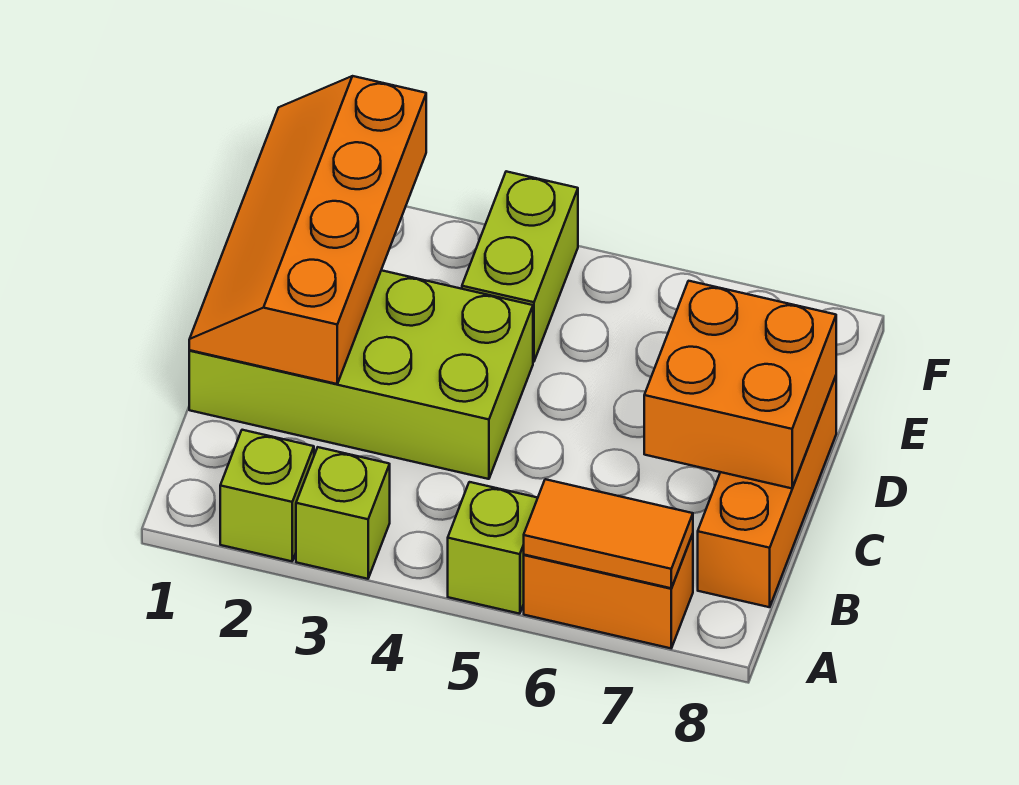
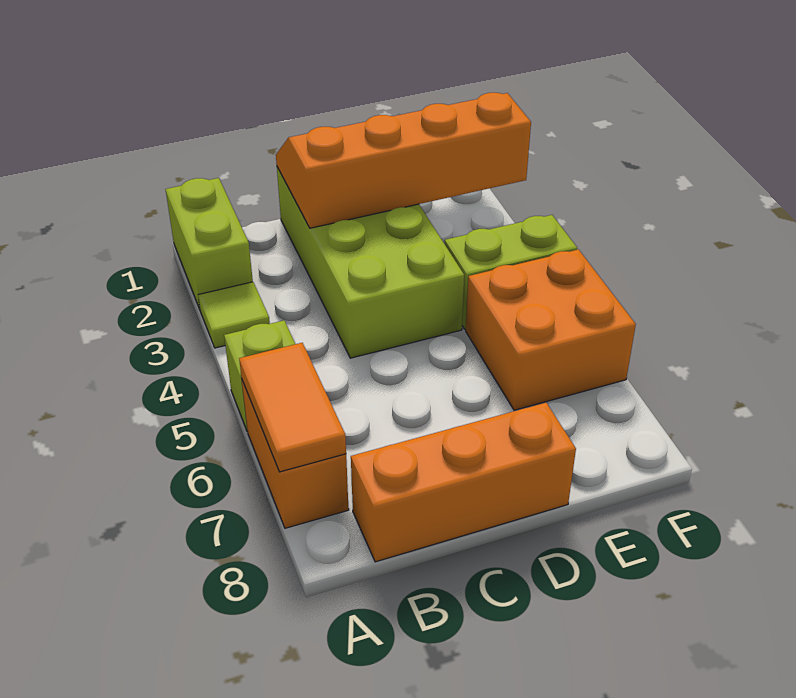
lime brick A2 level 1 -> lime brick A1:A2 level 1
lime brick A3 level 1 -> lime tile A3 level 1
orange brick C7:D8 level 2 -> orange brick E5:F6 level 1

